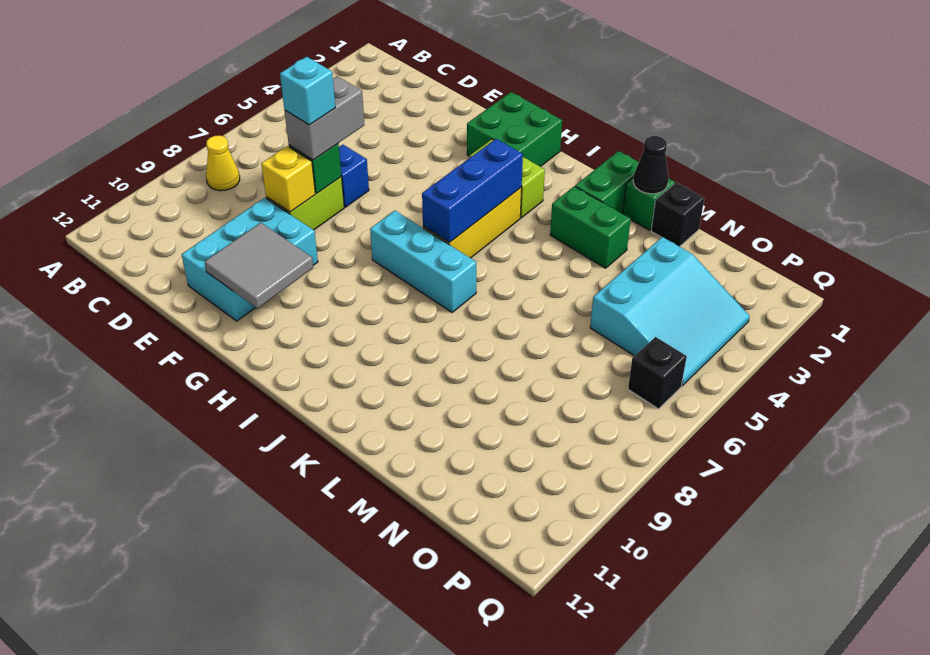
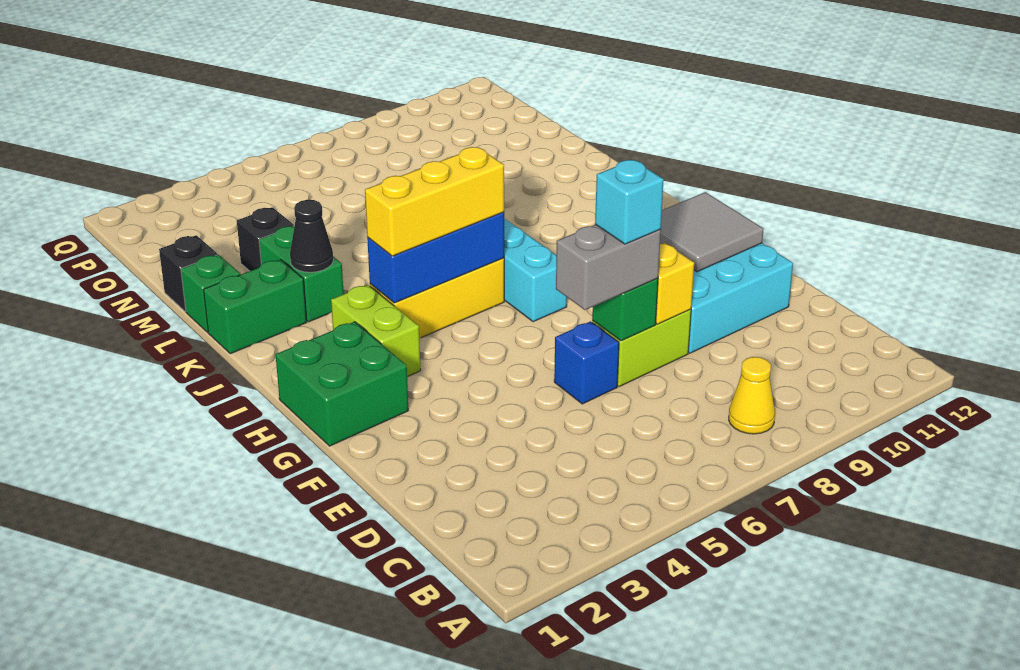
none -> yellow brick I4:I6 level 3
black cone L1 level 2 -> black cone K3 level 2
cyan slope N3:P5 level 1 top N -> none
black brick P6 level 1 -> black brick M3 level 1

